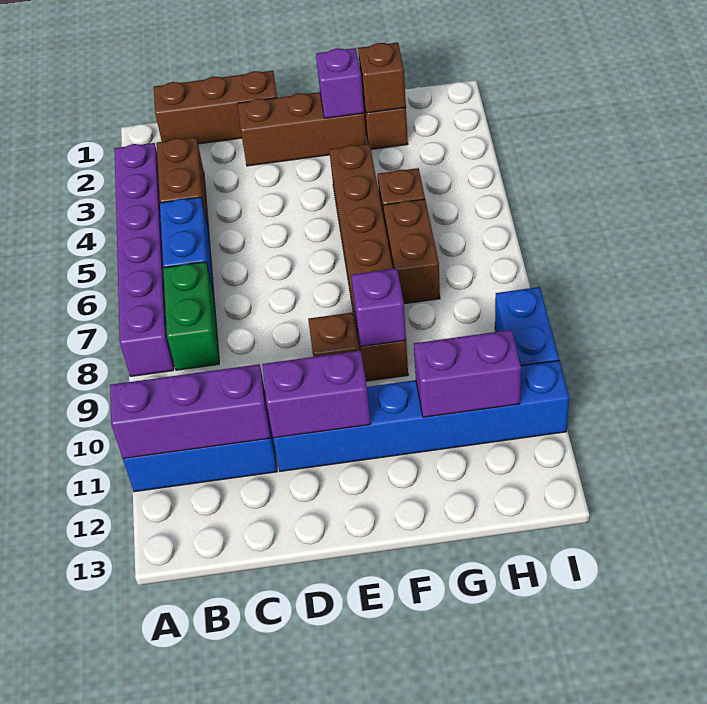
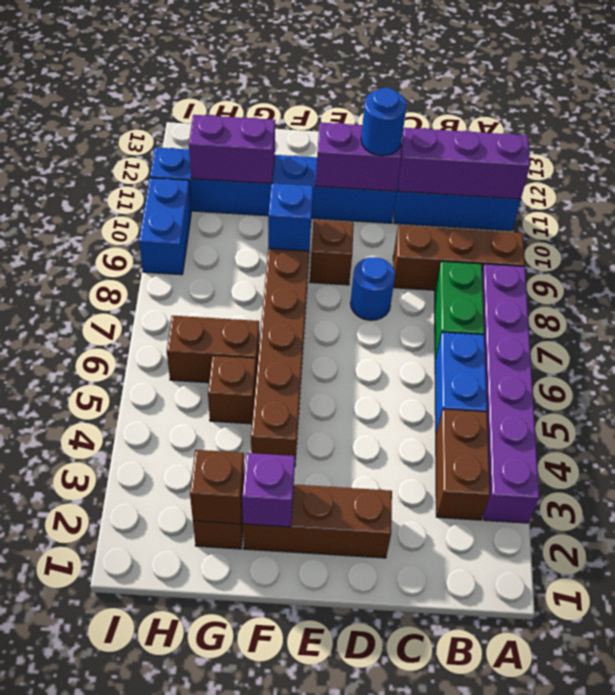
brown brick B1:D1 level 1 -> brown brick A9:C9 level 1
none -> blue round brick D8 level 1
none -> blue round brick D11 level 3
purple brick F9 level 2 -> blue brick F9 level 2
brown brick G6:G7 level 1 -> brown brick G6:H6 level 1

